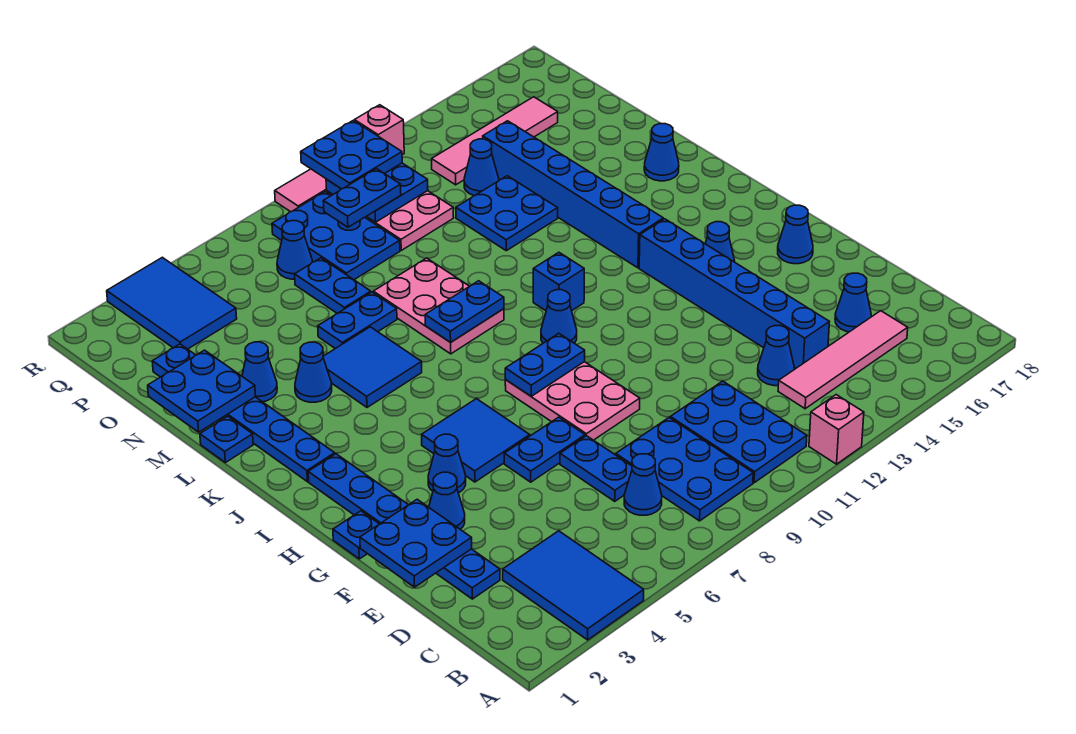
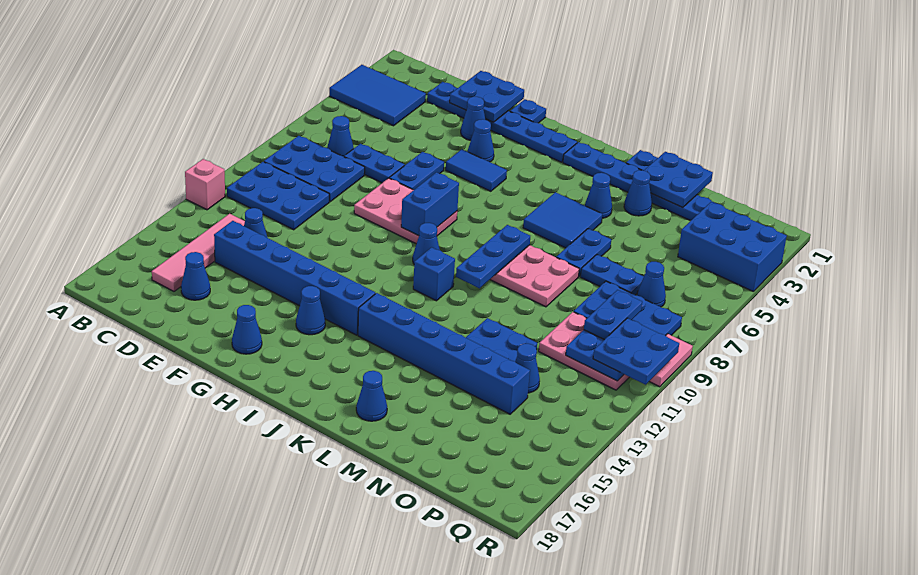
blue tile G5:H6 level 1 -> blue tile G5:H5 level 1
blue plate H8:H9 level 2 -> blue brick H8:H9 level 2
blue plate K8:K9 level 2 -> blue plate K8:K10 level 2
blue tile P3:R4 level 1 -> blue brick P3:R4 level 1
pink tile P13:P16 level 1 -> none
pink brick R12 level 1 -> none

